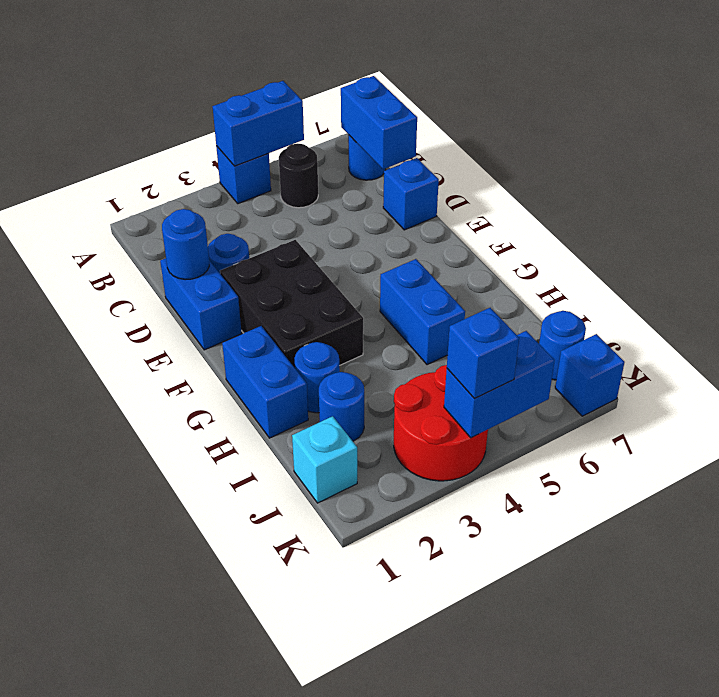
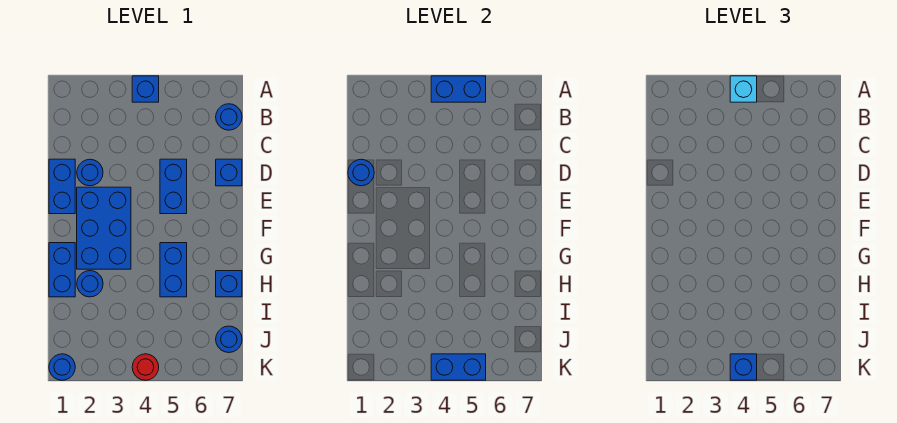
black round brick B5 level 1 -> none
blue brick B7:C7 level 2 -> blue brick D5:E5 level 1
black brick E2:G3 level 1 -> blue brick E2:G3 level 1
blue round brick I2 level 1 -> blue round brick K1 level 1
cyan brick J1 level 1 -> cyan brick A4 level 3
red round brick J3:K4 level 1 -> red round brick K4 level 1
blue brick K7 level 1 -> blue brick H7 level 1

